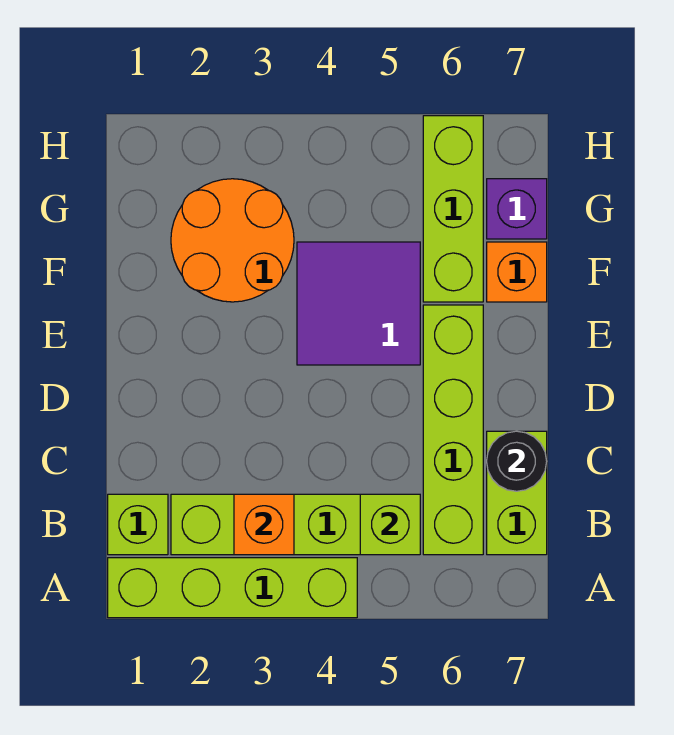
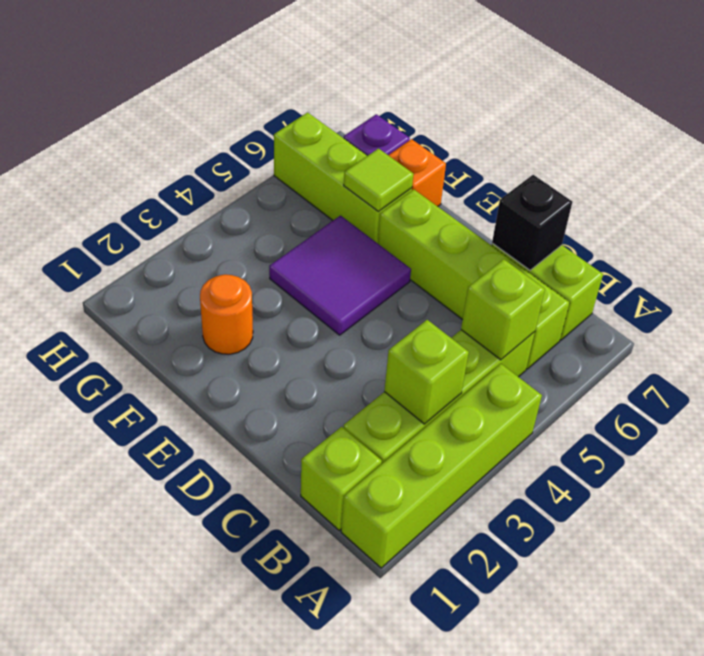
orange brick B3 level 2 -> lime brick B3 level 2
black round brick C7 level 2 -> black brick C7 level 2
orange round brick F2:G3 level 1 -> orange round brick F2 level 1
none -> lime tile F6 level 2

